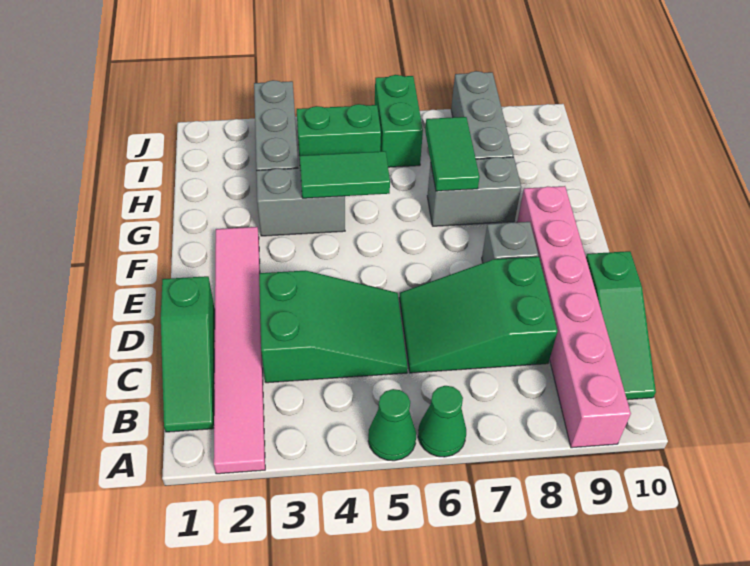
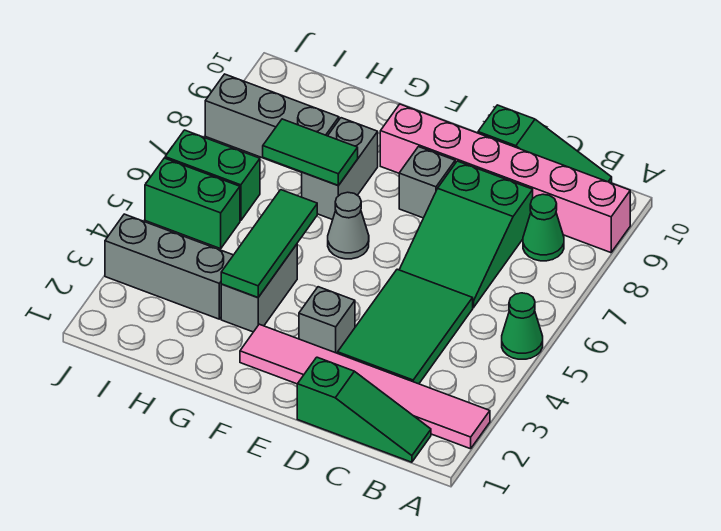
green cone A6 level 1 -> green cone B8 level 1
green slope C3:D5 level 1 top 3 -> green tile C3:D5 level 1
none -> grey brick E3 level 1
none -> grey cone F6 level 1
green tile G4:G5 level 2 -> green tile G3:G5 level 2
green brick I4:I5 level 1 -> green brick I5:J5 level 1

